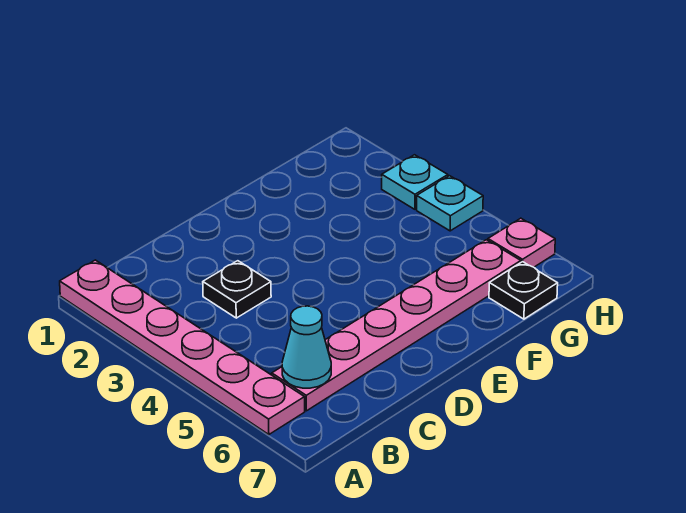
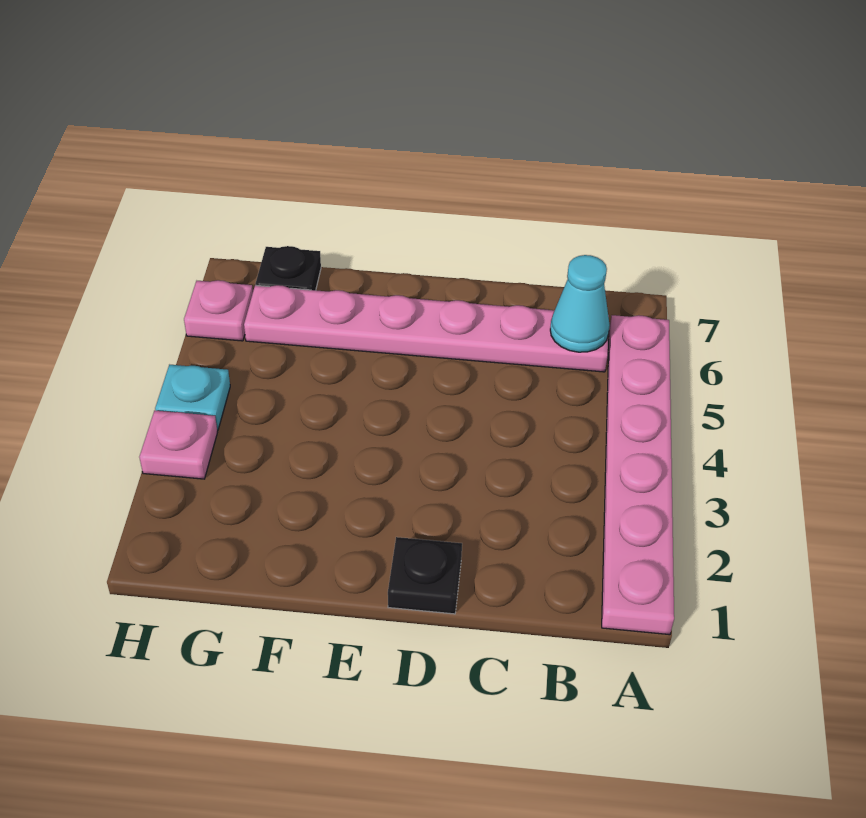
black plate C3 level 1 -> black plate D1 level 1
cyan plate H3 level 1 -> pink plate H3 level 1

